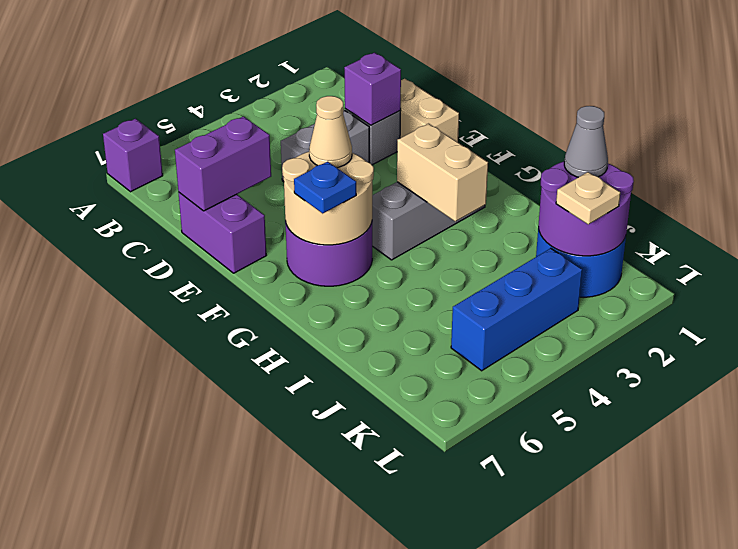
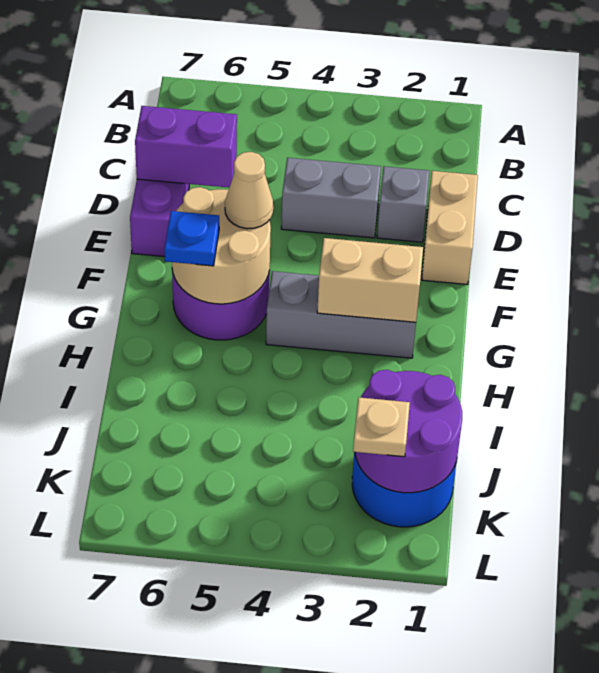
purple brick A7 level 1 -> none
purple brick D2 level 2 -> none
tan brick G3:H3 level 2 -> tan brick G2:G3 level 2
grey cone J1 level 3 -> none
blue brick K3:K5 level 1 -> none

